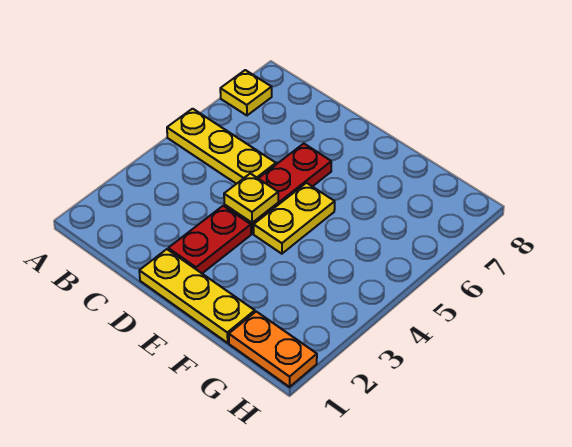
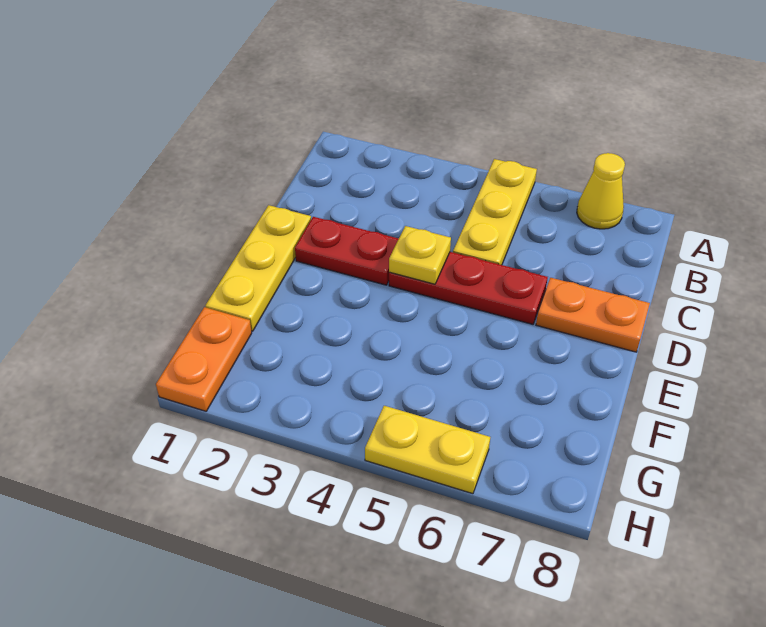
yellow plate A7 level 1 -> yellow cone A7 level 1
none -> orange plate D7:D8 level 1
yellow plate E4:E5 level 1 -> yellow plate H5:H6 level 1

